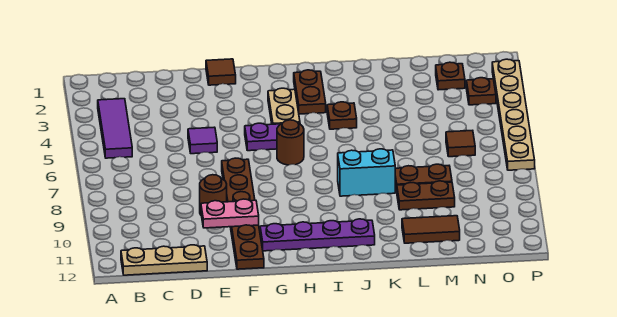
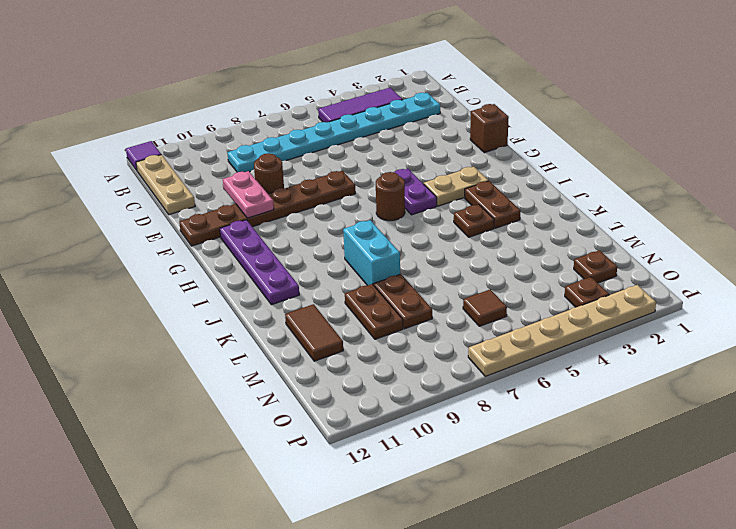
none -> cyan plate C2:C9 level 1
purple tile E5 level 1 -> purple tile A12 level 1
brown tile F1 level 1 -> brown brick F1 level 1
brown plate I2:I3 level 1 -> brown plate I3:J3 level 1

